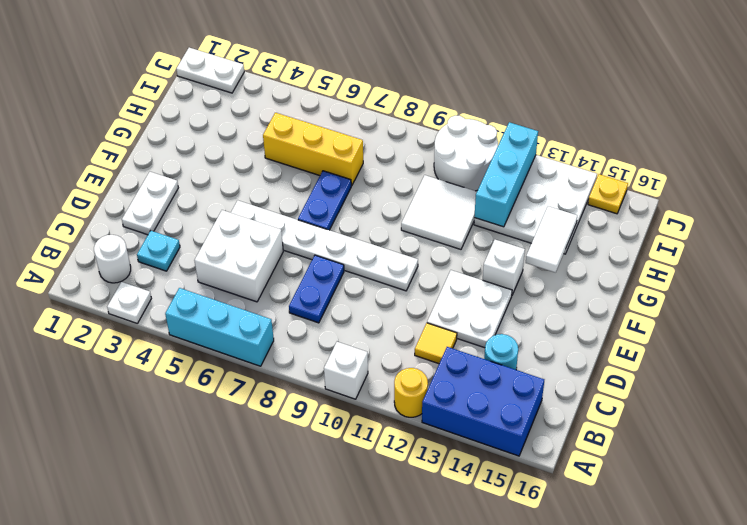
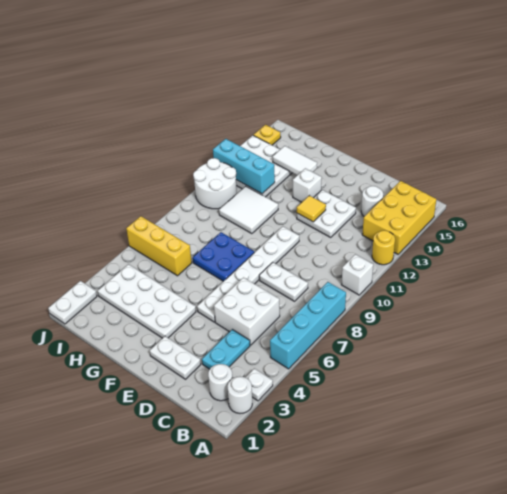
none -> white round brick A2 level 1
cyan brick A5:A7 level 1 -> cyan brick A5:A8 level 1
blue brick A13:B15 level 1 -> yellow brick A13:B15 level 1
cyan plate C3 level 1 -> cyan plate C3:C4 level 1
blue plate C8:D8 level 1 -> white plate C8:D8 level 1
yellow tile C12 level 1 -> yellow tile E12 level 2
cyan round brick C14 level 1 -> white round brick C14 level 1
none -> white plate F3:I4 level 1
blue plate F7:G7 level 1 -> blue plate F7:G8 level 1
yellow brick H5:H7 level 1 -> yellow brick H6:J6 level 1

